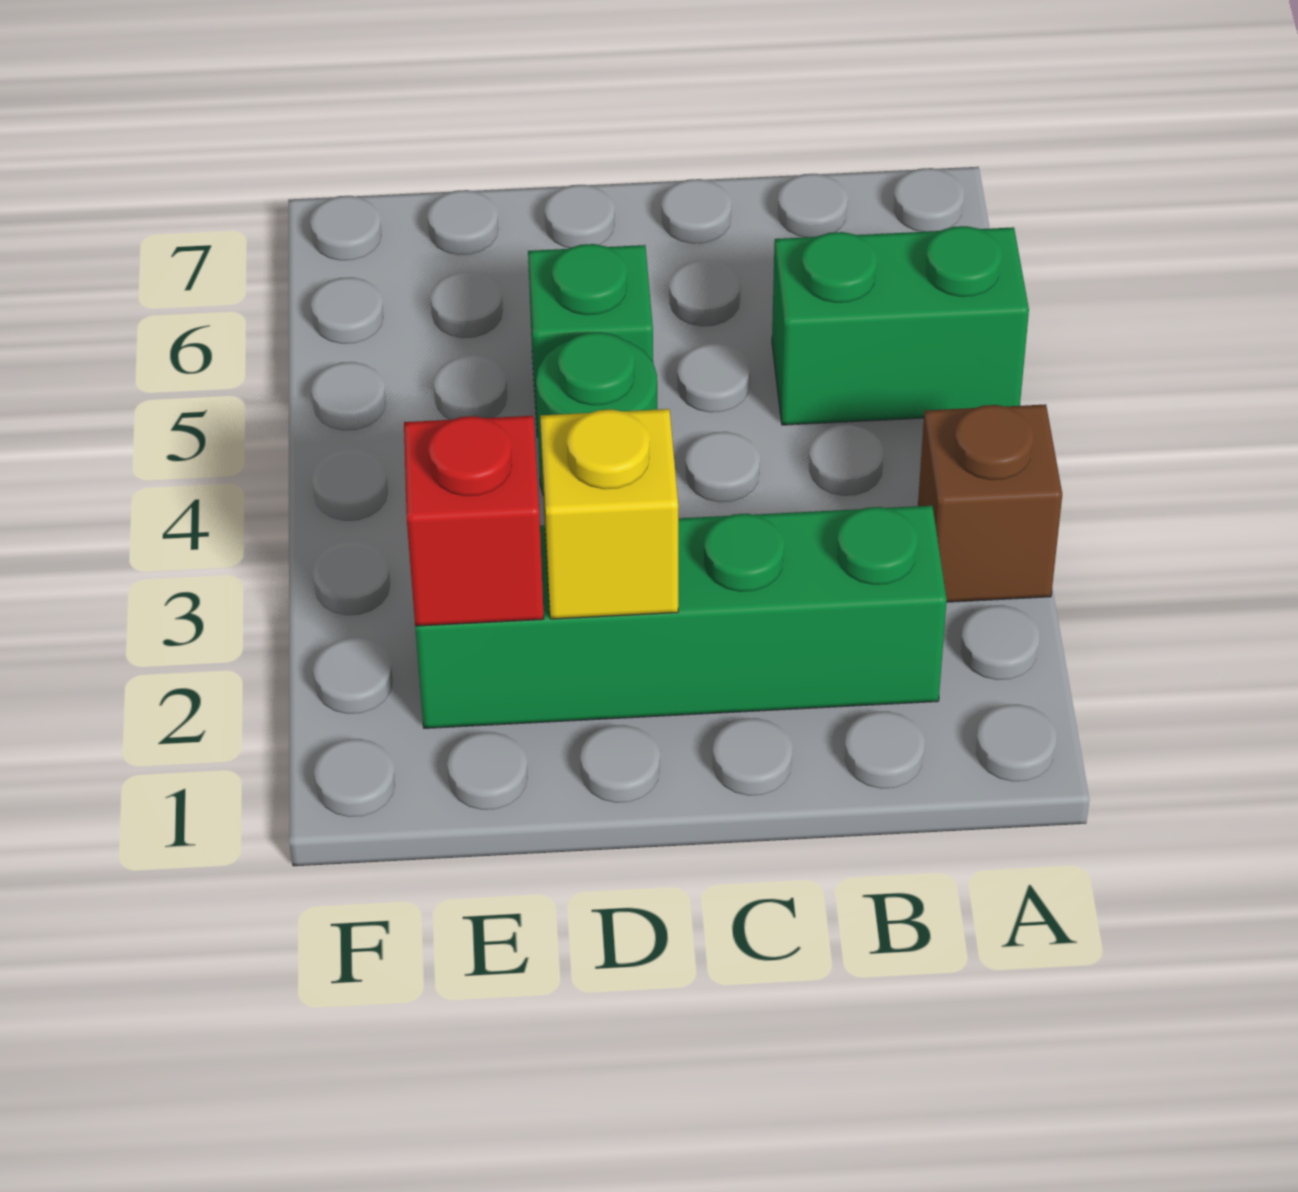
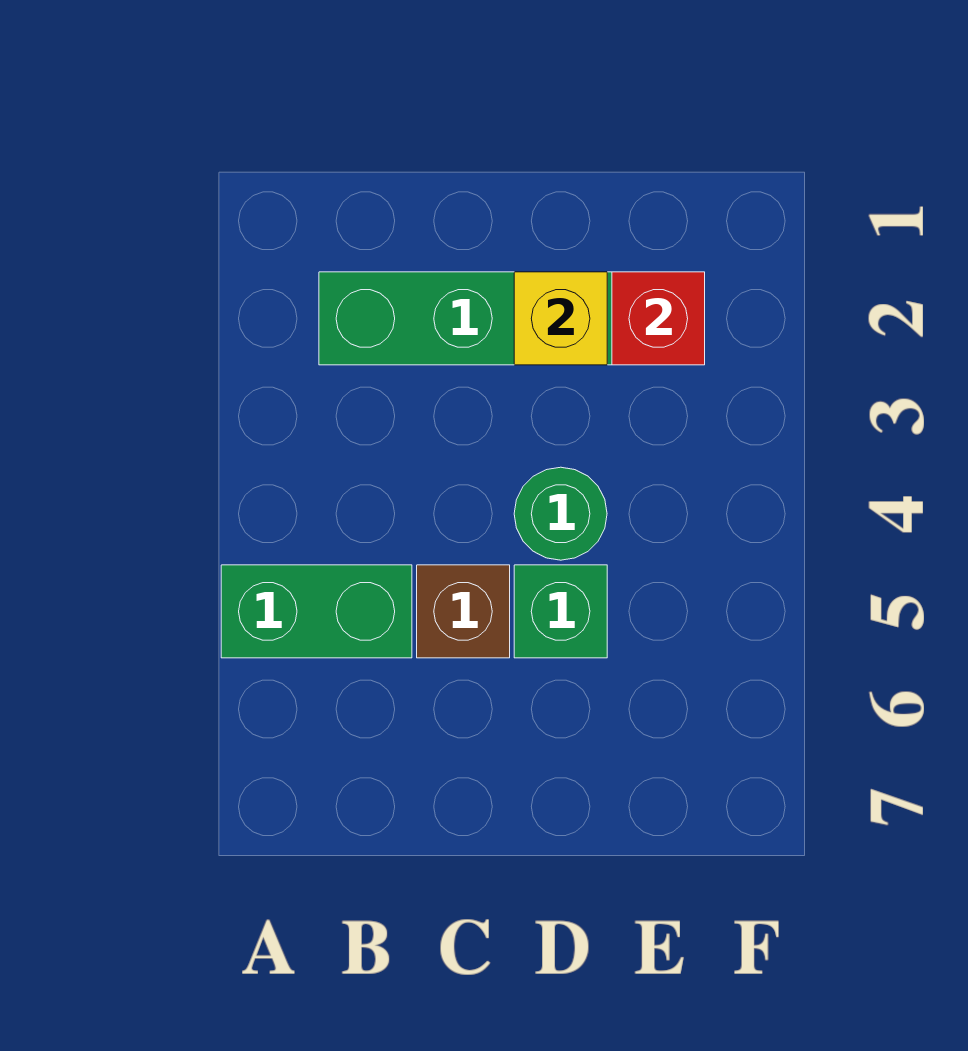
brown brick A3 level 1 -> brown brick C5 level 1

